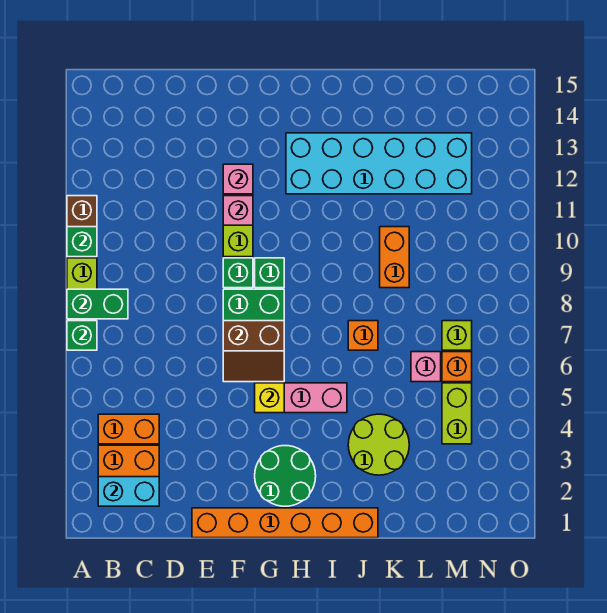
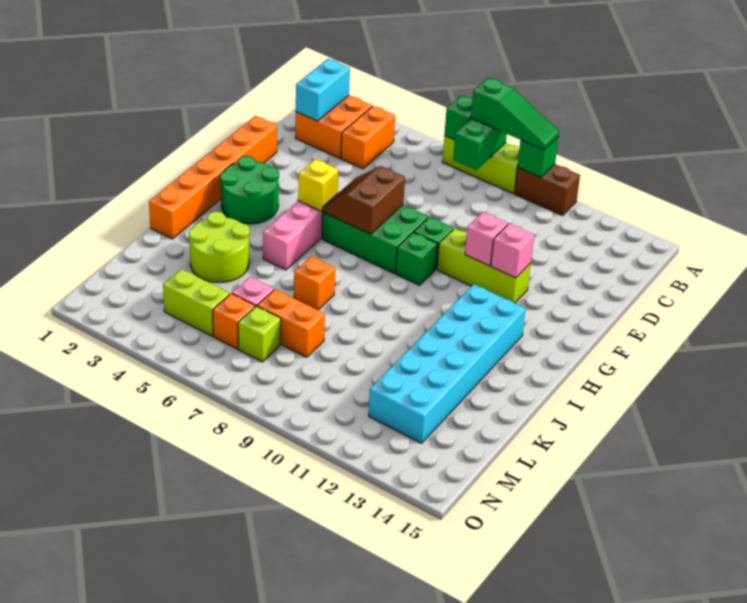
none -> green slope A8:A10 level 3 top 8
orange brick K9:K10 level 1 -> orange brick L7:L8 level 1

